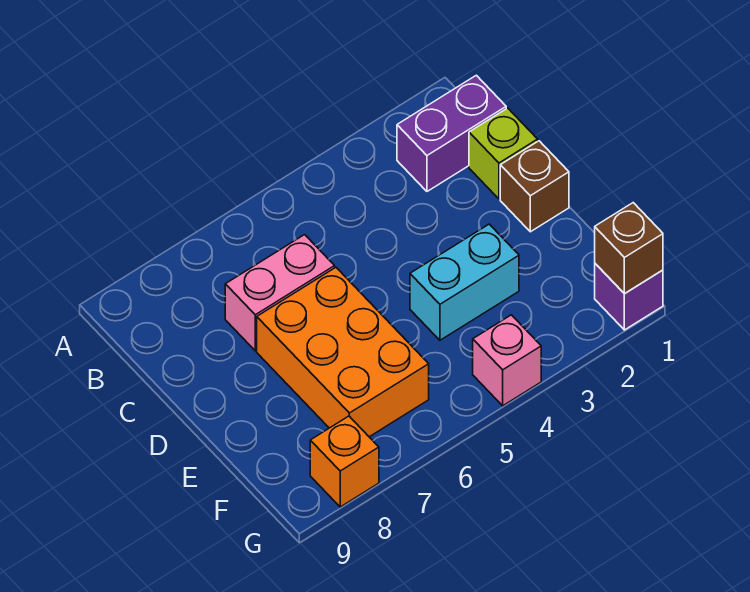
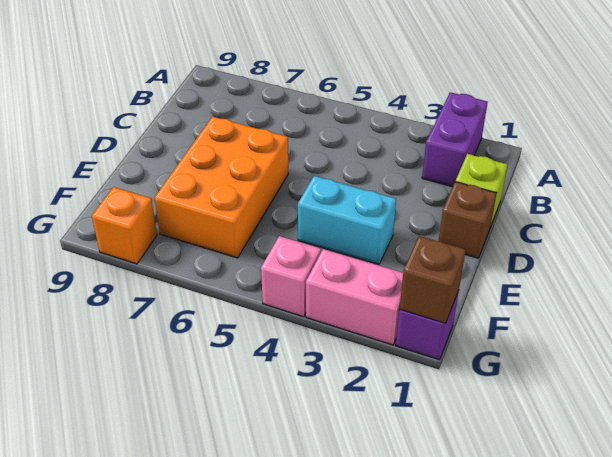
purple brick B1:B2 level 1 -> purple brick A2:B2 level 1
pink brick C6:C7 level 1 -> pink brick G2:G3 level 1

